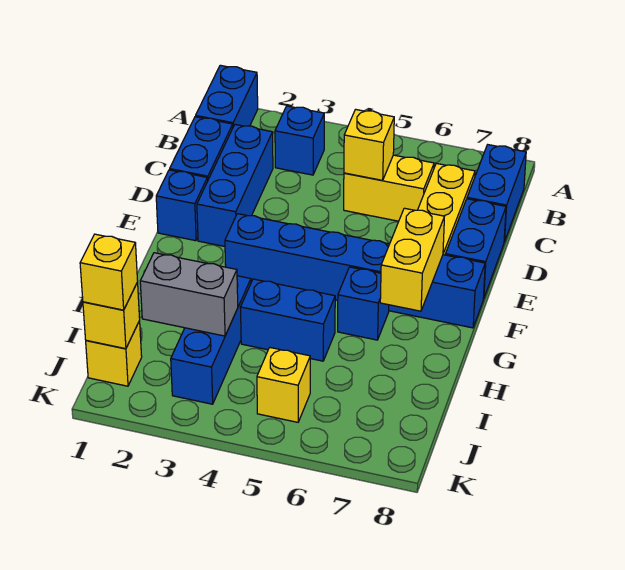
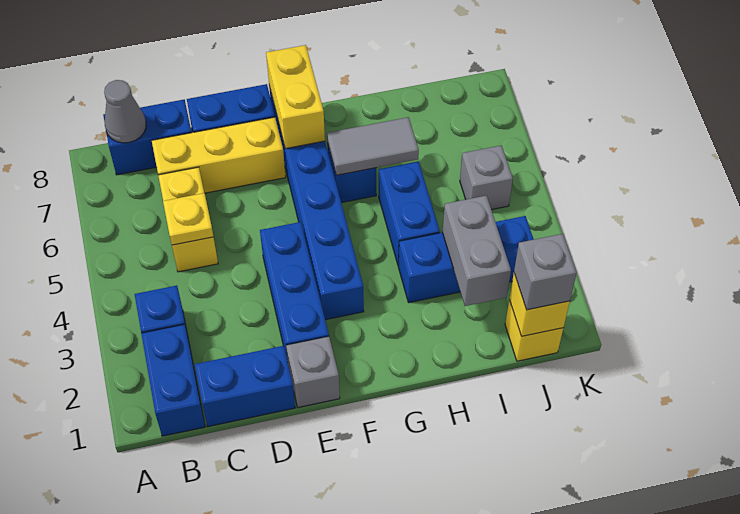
blue brick A1:B1 level 1 -> blue brick B1:B2 level 1
none -> grey cone B8 level 2
blue brick C2:E2 level 1 -> blue brick E2:E4 level 1
yellow brick C5 level 2 -> yellow plate C5 level 2
blue brick E1 level 1 -> grey brick E1 level 1
yellow brick F7:G7 level 2 -> yellow brick F7:F8 level 2
none -> grey tile G6:H6 level 2
yellow brick J1 level 3 -> grey brick J1 level 3
yellow brick J5 level 1 -> grey brick J5 level 1

